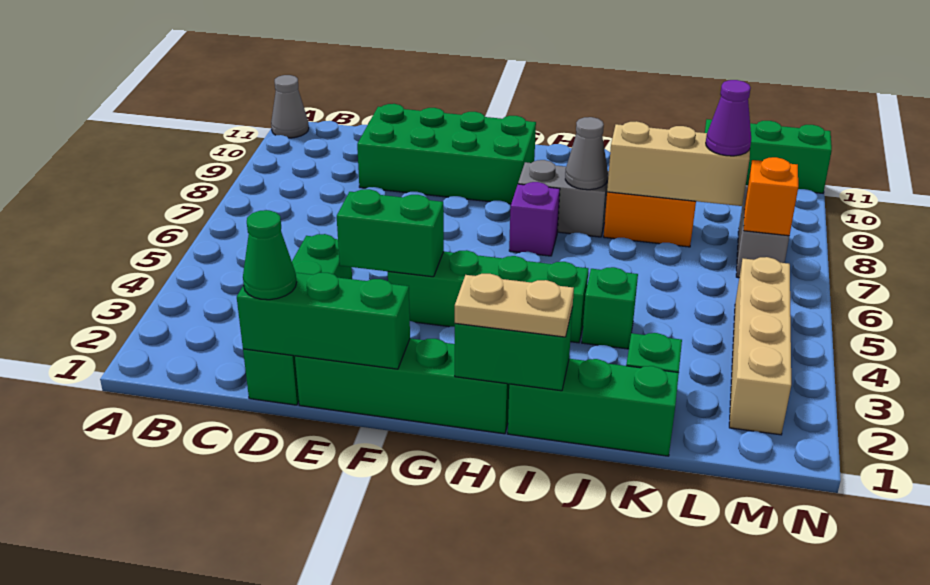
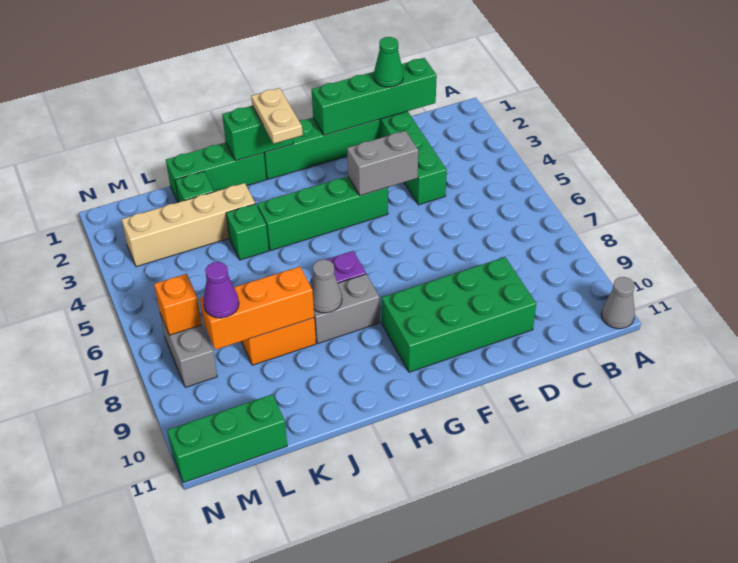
green brick D1:F1 level 2 -> green brick C1:F1 level 2
green brick E4:F4 level 2 -> grey brick E4:F4 level 2
tan plate H1:I1 level 3 -> tan plate H1:H2 level 3
tan brick J8:L8 level 2 -> orange brick J8:L8 level 2
tan brick M2:M5 level 1 -> tan brick J3:M3 level 1

